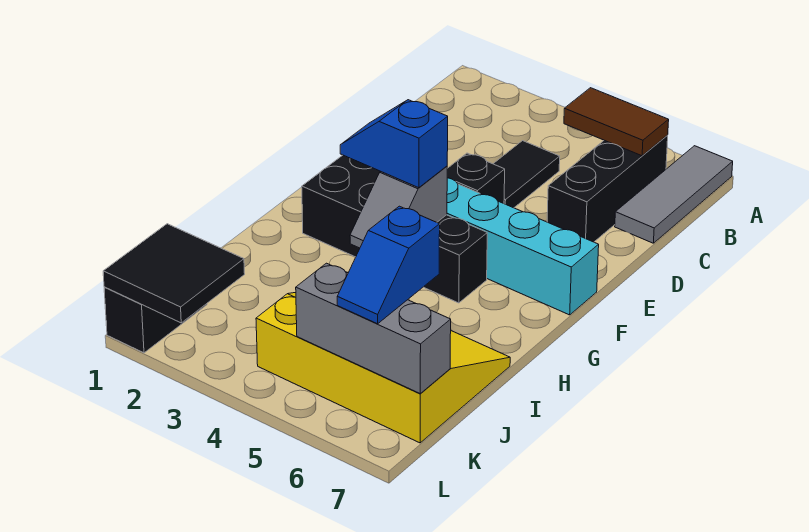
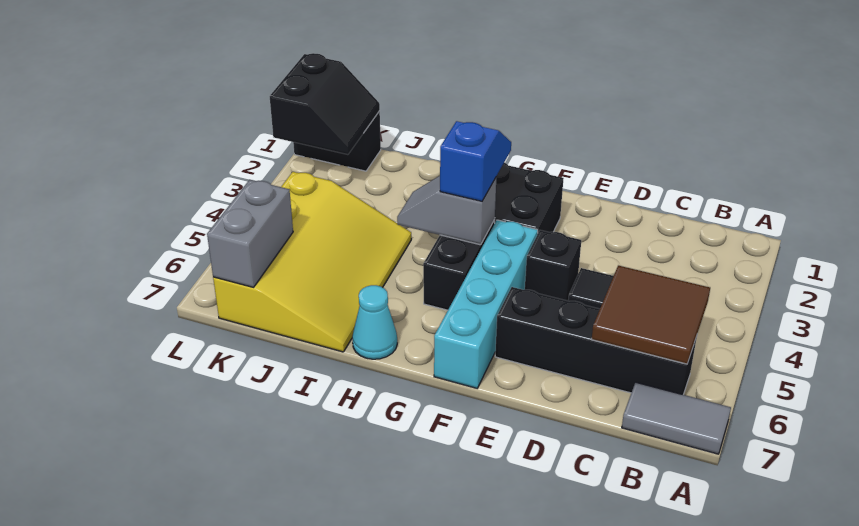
grey tile A7:C7 level 1 -> grey tile A7:B7 level 1
brown tile B5:B6 level 2 -> brown tile B5:C6 level 2
black brick B6:D6 level 1 -> black brick B6:E6 level 1
none -> cyan cone H7 level 1
blue slope J6:K6 level 3 top J -> none
black tile K1:L2 level 2 -> black slope K1:L2 level 2 top L
grey brick K5:K7 level 2 -> grey brick K6:K7 level 2

